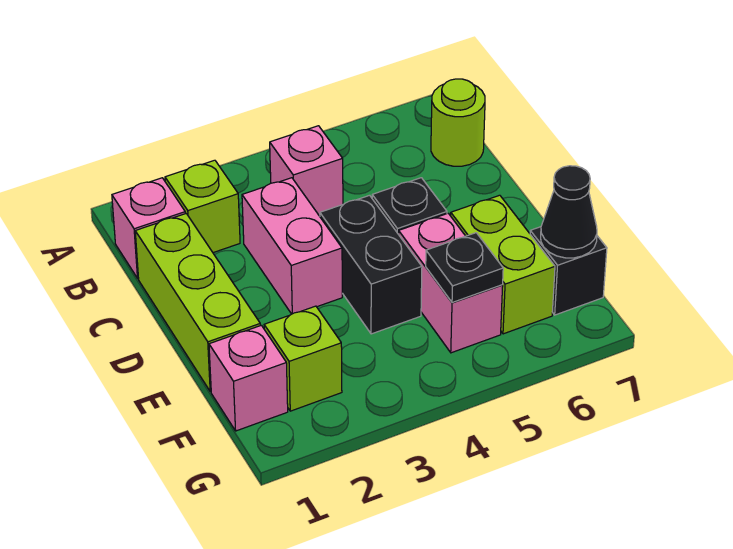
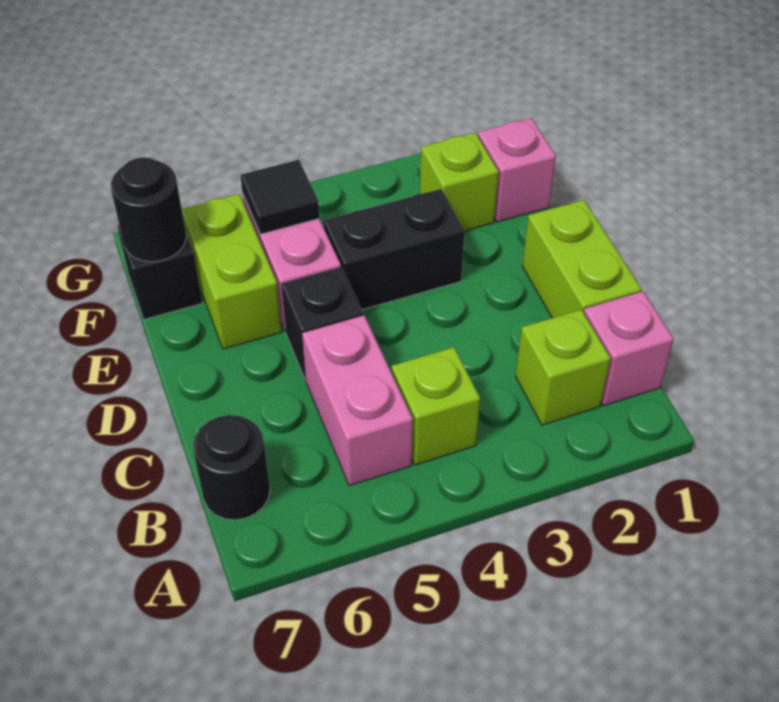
pink brick B4 level 1 -> lime brick B4 level 1
lime round brick B7 level 1 -> black round brick B7 level 1
lime brick C1:E1 level 1 -> lime brick C1:D1 level 1
pink brick C3:D3 level 1 -> pink brick B5:C5 level 1
black brick D4:E4 level 1 -> black brick E3:E4 level 1
black plate F5 level 2 -> black tile F5 level 2
black cone F7 level 2 -> black round brick F7 level 2

